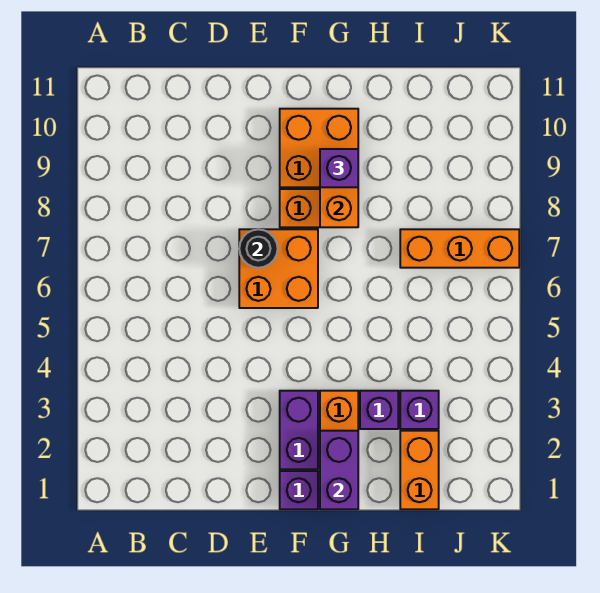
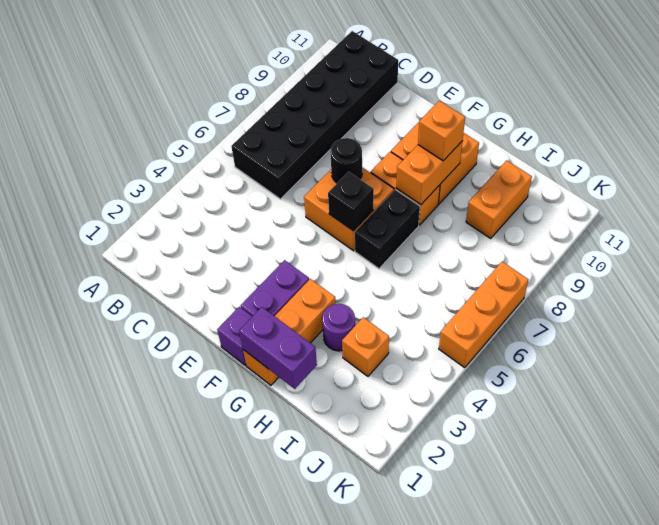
none -> black brick B6:C11 level 1
none -> black brick F6 level 2
purple brick G1:G2 level 2 -> purple brick G1:H1 level 2
none -> black brick G6:G7 level 1
purple brick G9 level 3 -> orange brick G9 level 3
purple brick H3 level 1 -> purple round brick H3 level 1
orange brick I1:I2 level 1 -> orange brick I9:I10 level 1
purple brick I3 level 1 -> orange brick I3 level 1
orange brick I7:K7 level 1 -> orange brick K5:K7 level 1

